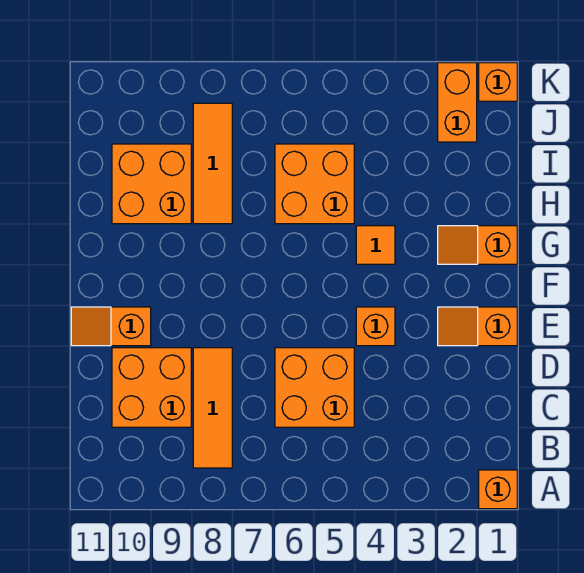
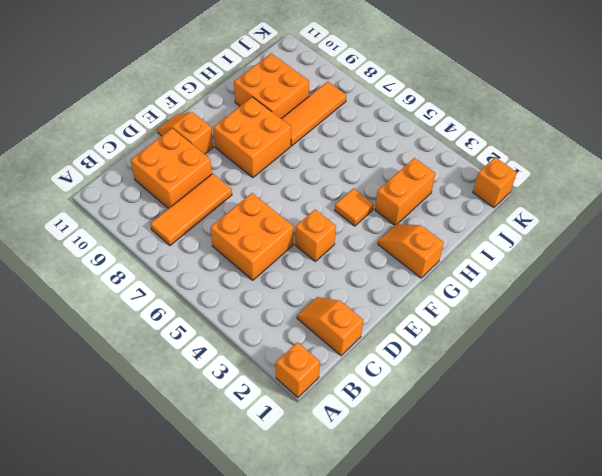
orange slope E1:E2 level 1 top 1 -> orange slope C1:C2 level 1 top 1
orange brick H5:I6 level 1 -> orange brick F8:G9 level 1
orange brick J2:K2 level 1 -> orange brick H3:I3 level 1

